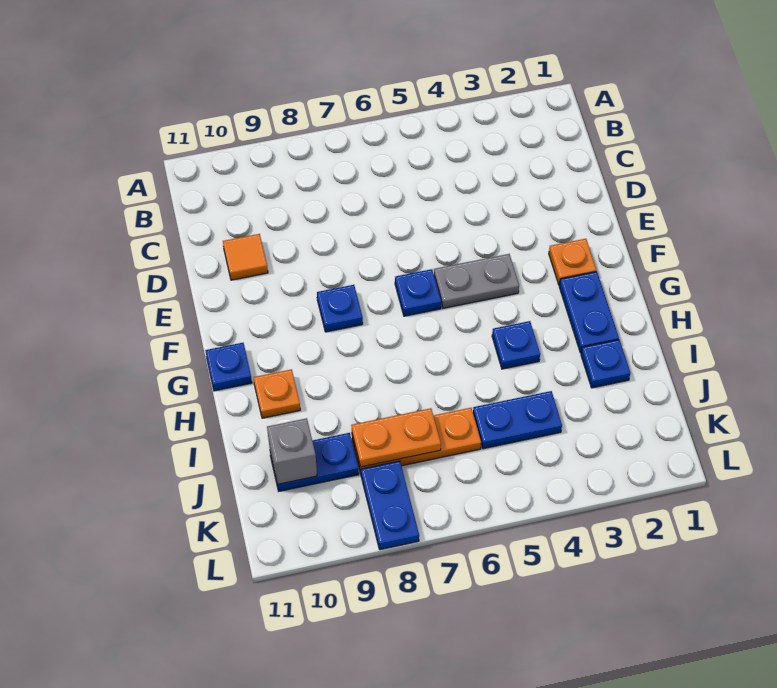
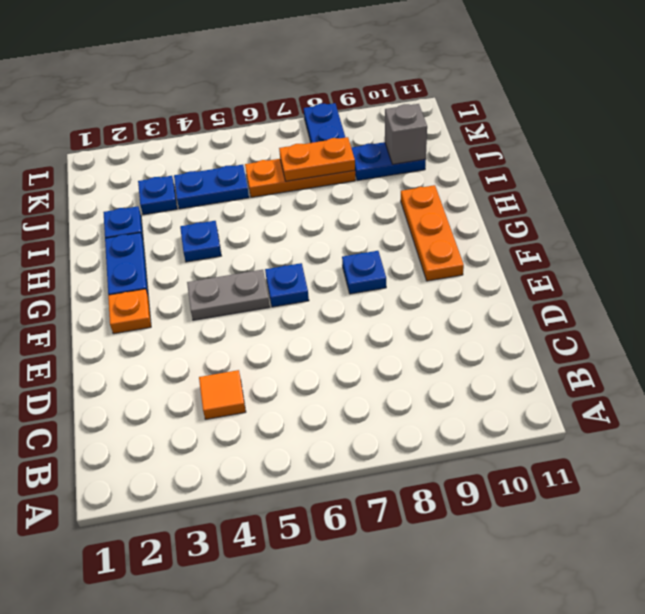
orange tile D10 level 1 -> orange tile C4 level 1
blue plate G11 level 1 -> blue plate J3 level 1
orange plate H10 level 1 -> orange plate F10:H10 level 1

